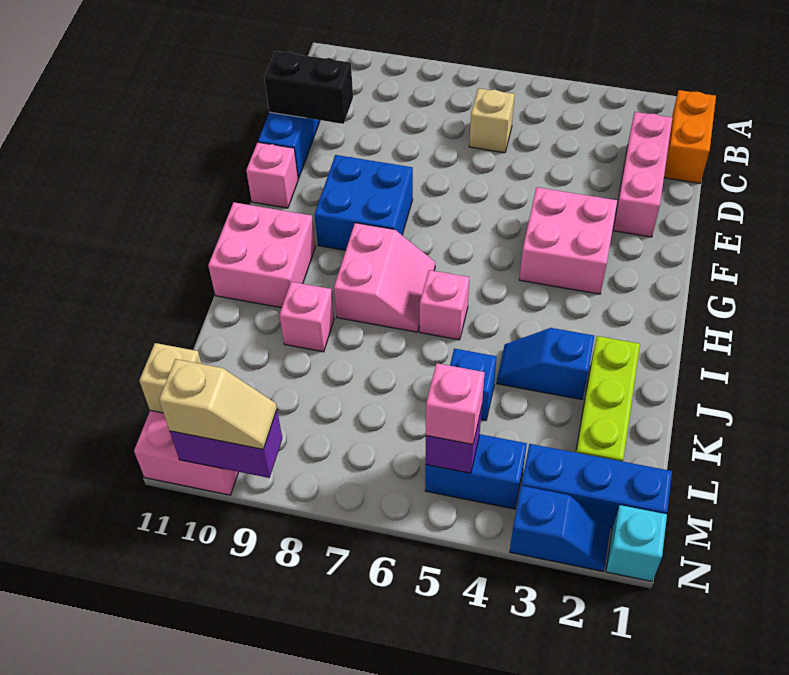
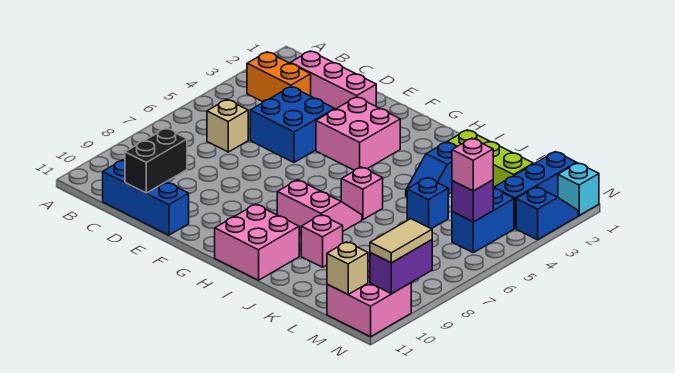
orange brick B1:C1 level 1 -> orange brick B3:C3 level 1
blue brick F8:G9 level 1 -> blue brick D4:E5 level 1
pink brick F11 level 1 -> none
tan slope N9:N10 level 3 top 10 -> tan tile N9:N10 level 3

